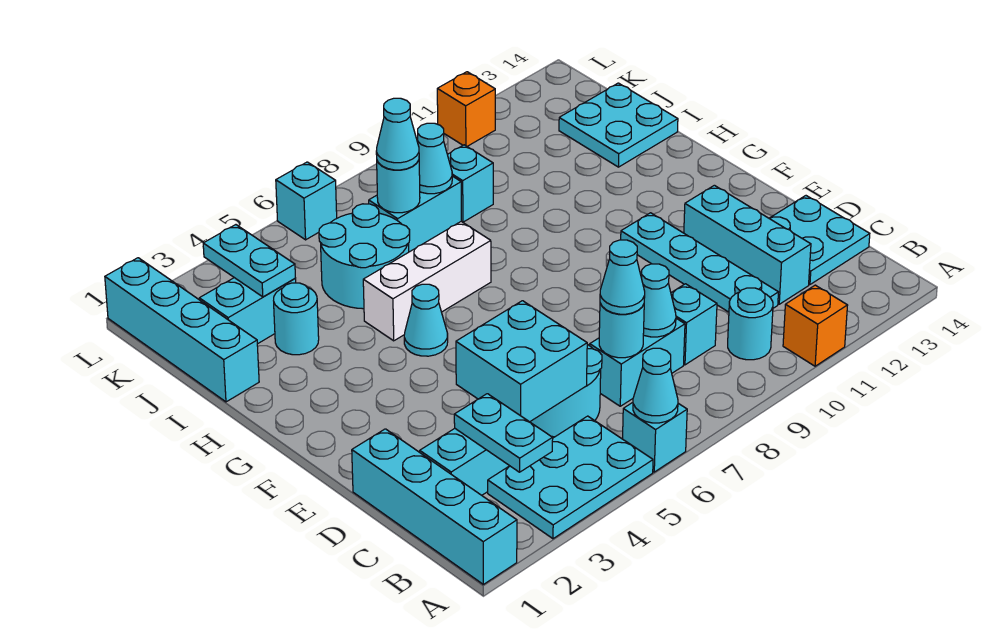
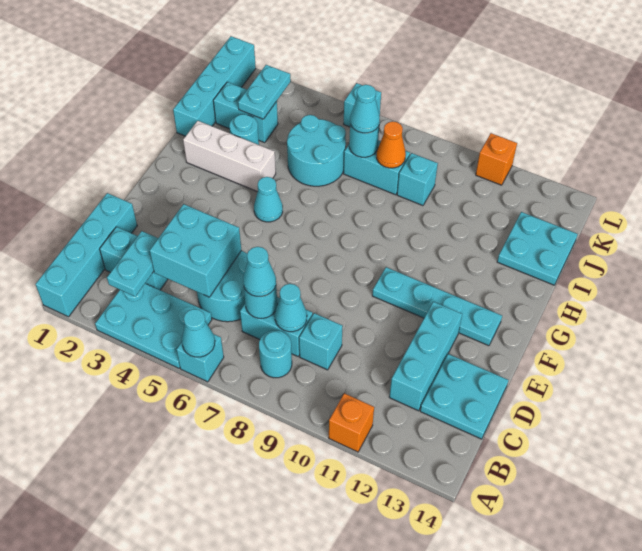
cyan round brick B10 level 1 -> cyan round brick B8 level 1
cyan plate C11:F11 level 1 -> cyan plate F10:F13 level 1
white brick H5:H7 level 1 -> white brick H2:H4 level 1
cyan cone J8 level 2 -> orange cone J8 level 2

